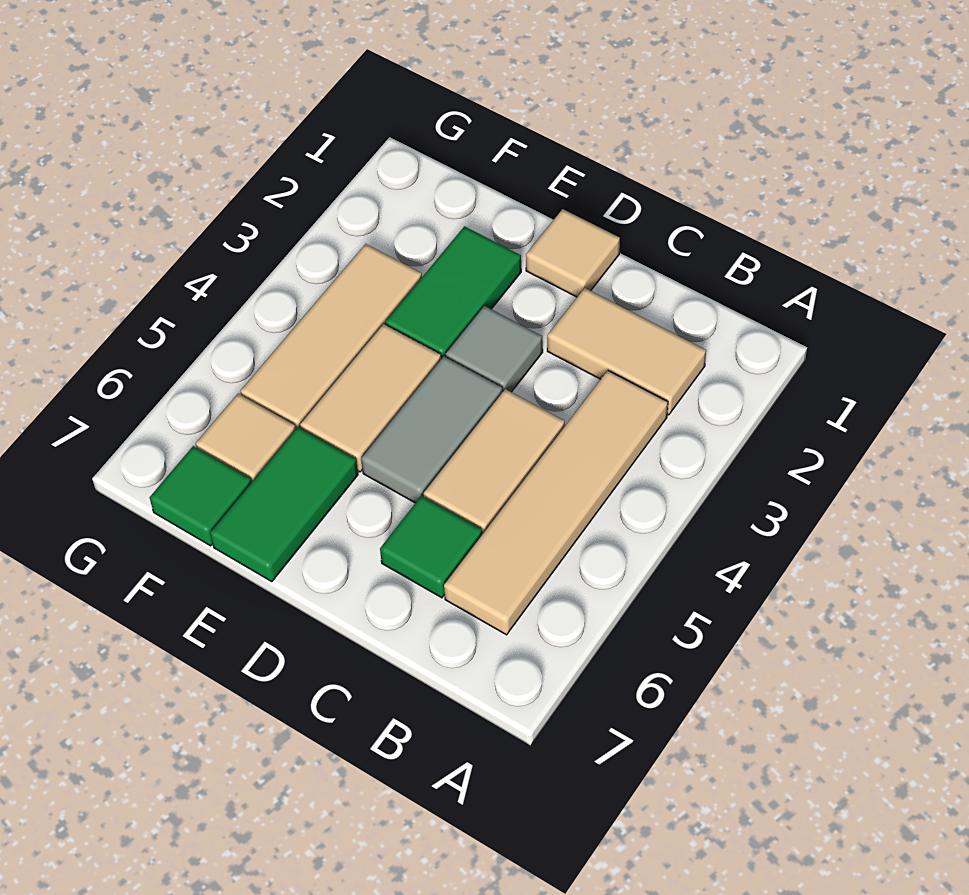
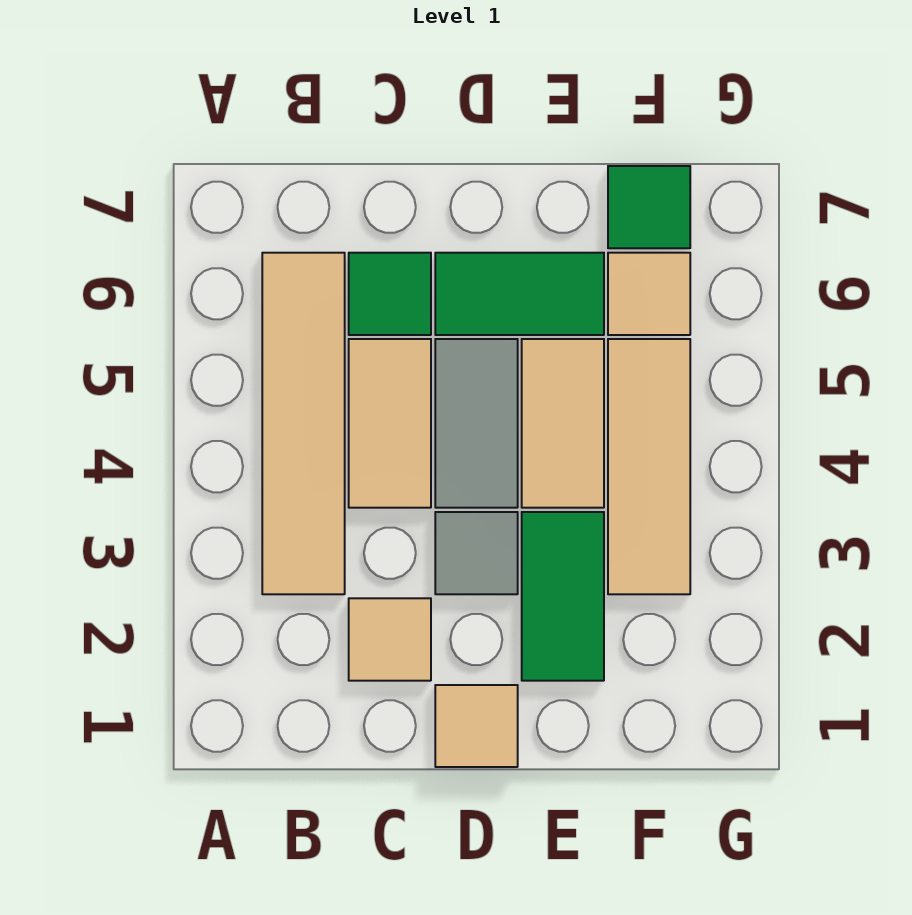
tan tile B2:C2 level 1 -> tan tile C2 level 1
green tile E6:E7 level 1 -> green tile D6:E6 level 1

